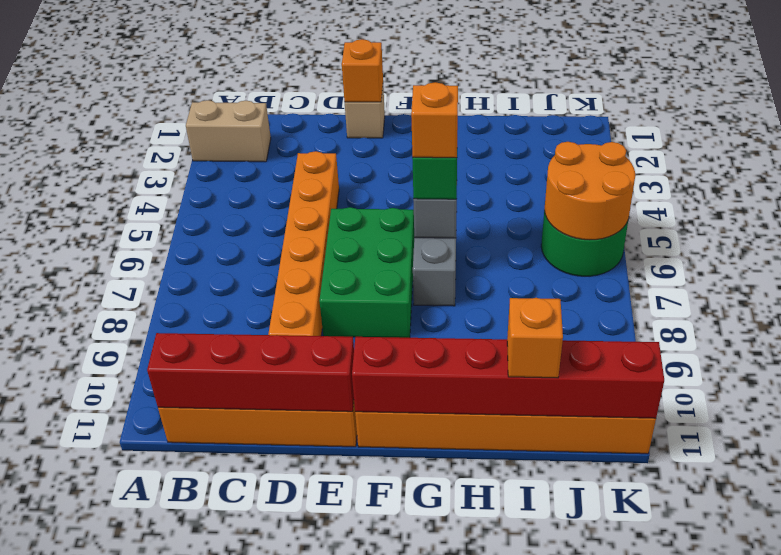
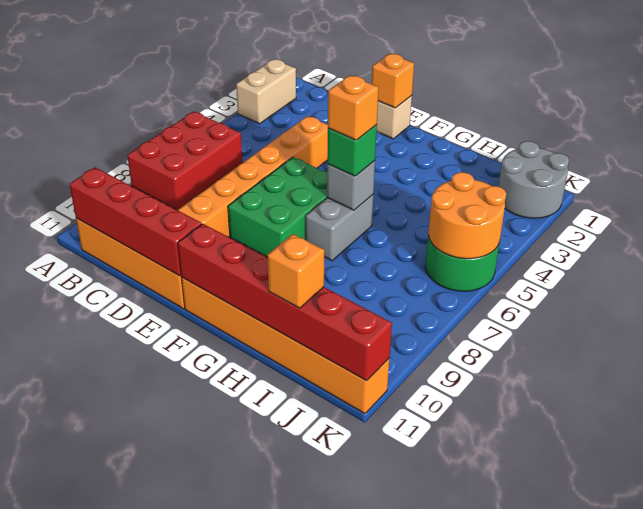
tan brick A2:B2 level 1 -> tan brick A2:A3 level 1
none -> red brick A6:B8 level 1
none -> grey round brick J1:K2 level 1

